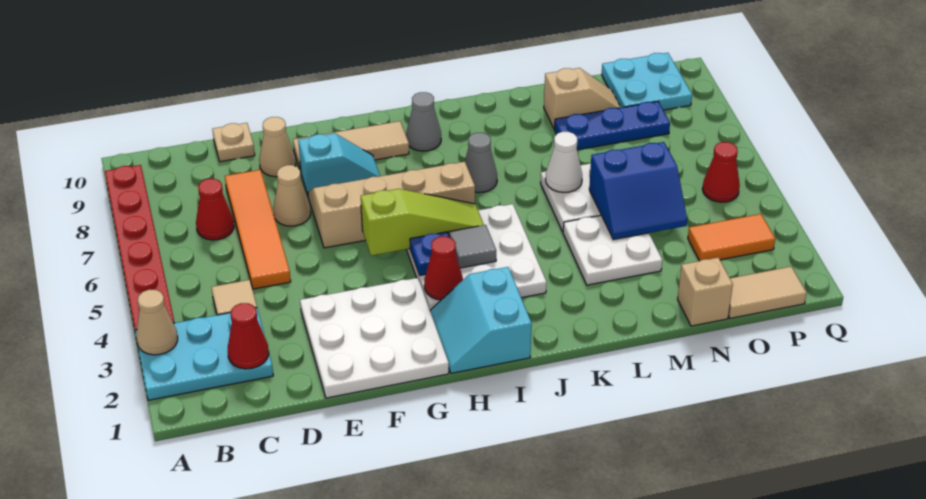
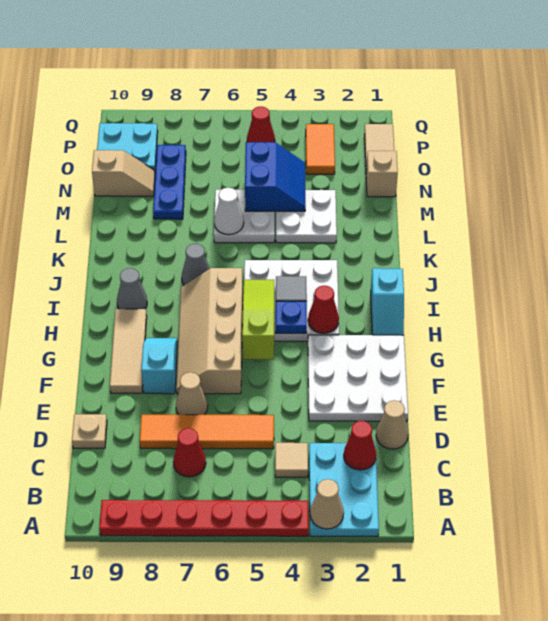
tan cone E9 level 1 -> tan cone D1 level 1
cyan slope H1:I2 level 1 top I -> cyan slope H1:I1 level 1 top I
tan slope M9:N9 level 1 top M -> tan slope N9:N10 level 1 top 10

